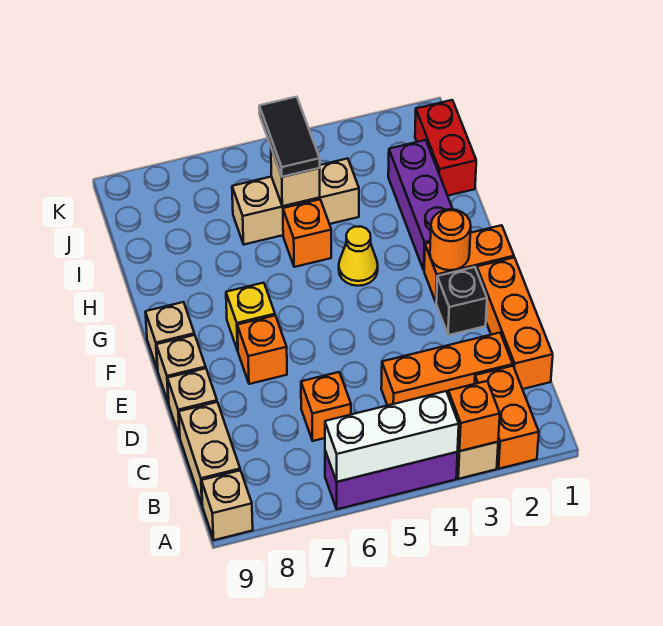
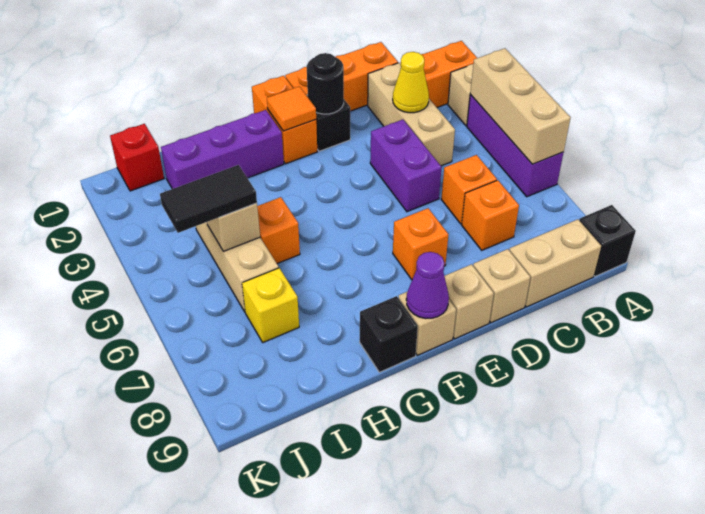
orange brick A3 level 2 -> orange brick C7 level 1
white brick A4:A6 level 2 -> tan brick A4:A6 level 2
tan brick A9 level 1 -> black brick A9 level 1
orange brick C2:C4 level 1 -> tan brick C2:C4 level 1
none -> purple brick D4:D5 level 1
none -> black round brick E2 level 2
orange round brick F2 level 2 -> orange tile F2 level 2
yellow brick F7 level 1 -> yellow brick I7 level 1
none -> purple cone F9 level 2
yellow cone G4 level 1 -> yellow cone C3 level 2
none -> black brick G9 level 1
red brick I1:J1 level 1 -> red brick J1 level 1

